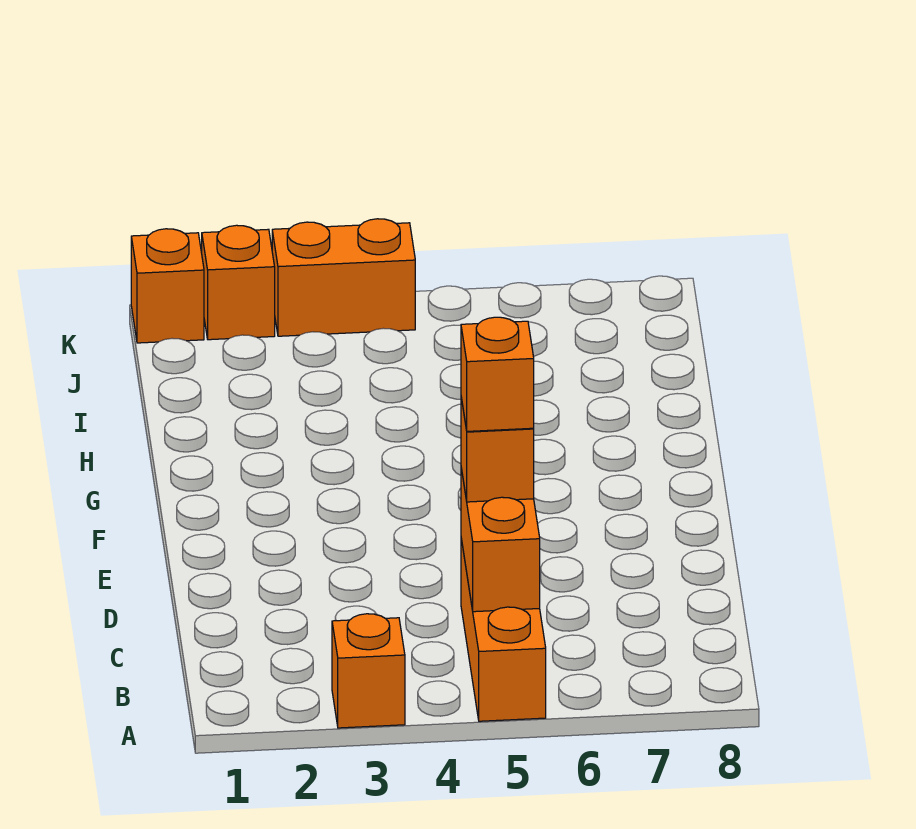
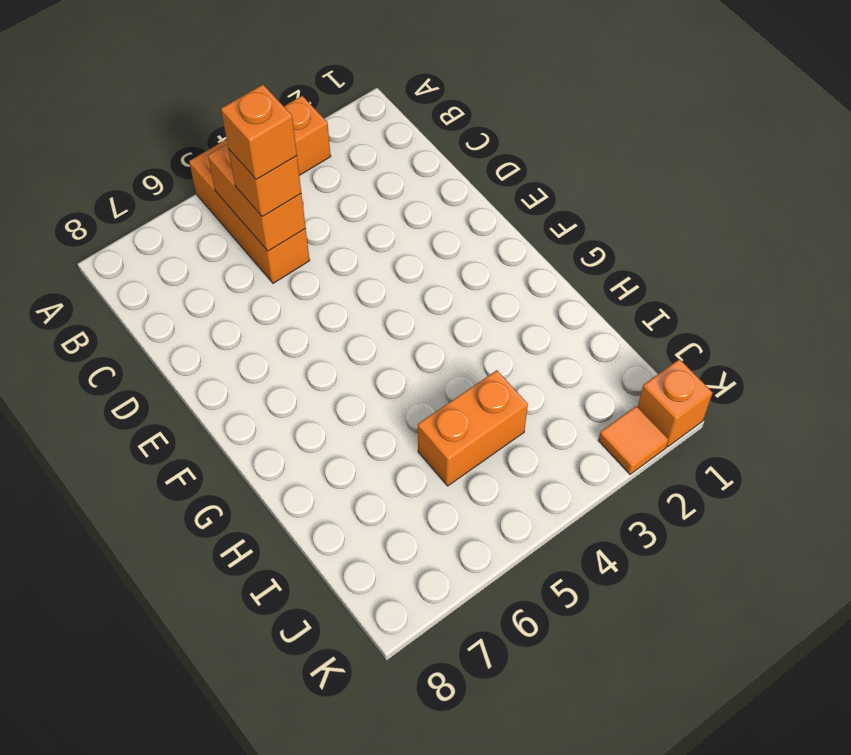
orange brick K2 level 1 -> orange tile K2 level 1
orange brick K3:K4 level 1 -> orange brick I4:I5 level 1

